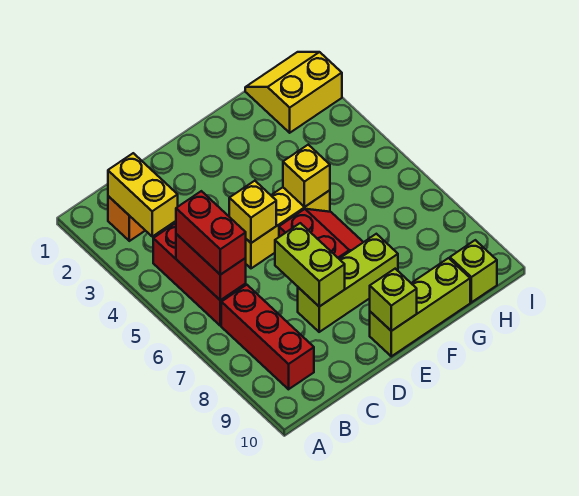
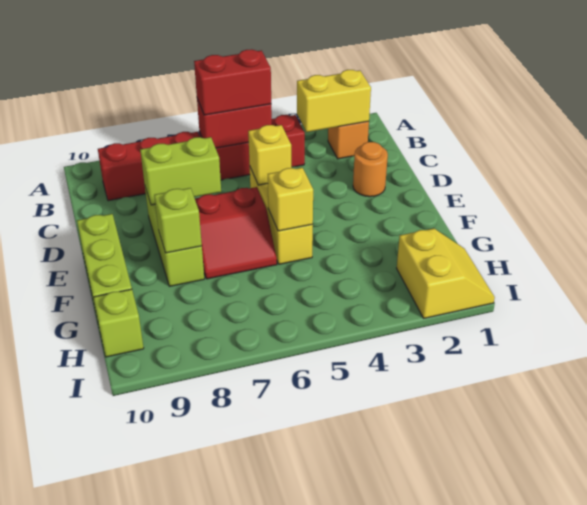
none -> orange round brick D2 level 1
lime brick E10 level 2 -> lime brick F8 level 2

